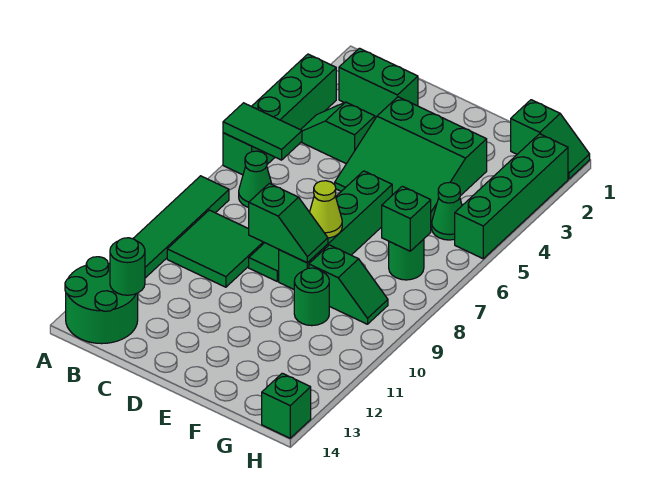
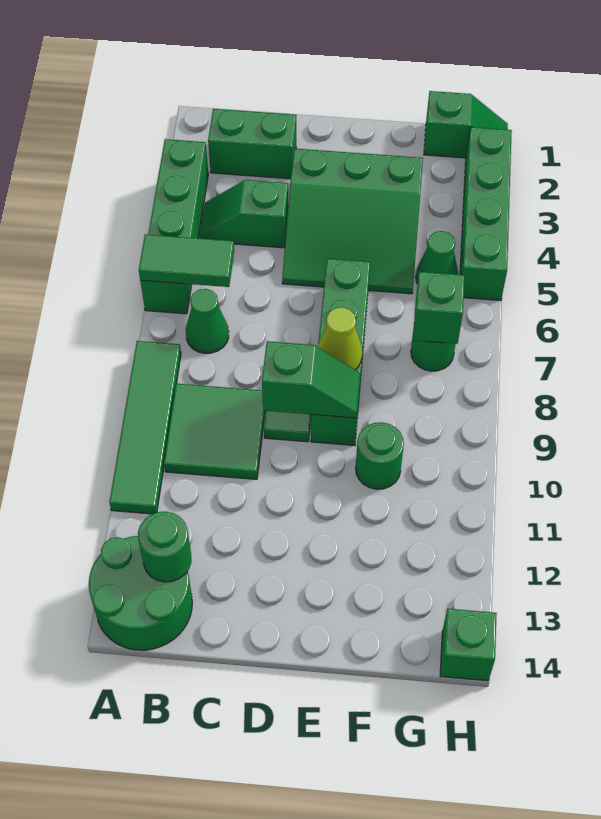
green slope F9:G9 level 1 top F -> none

